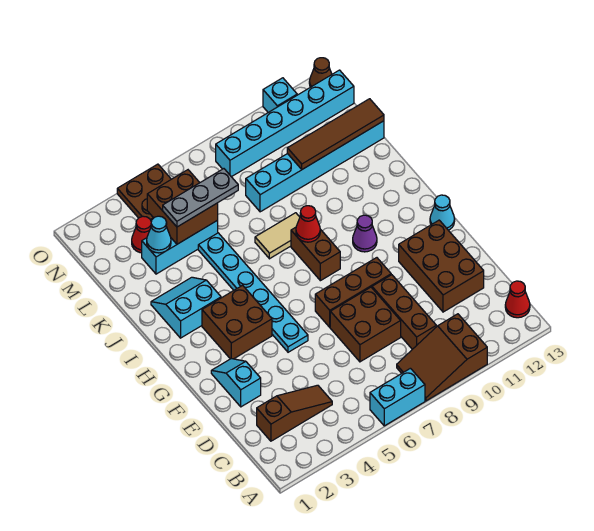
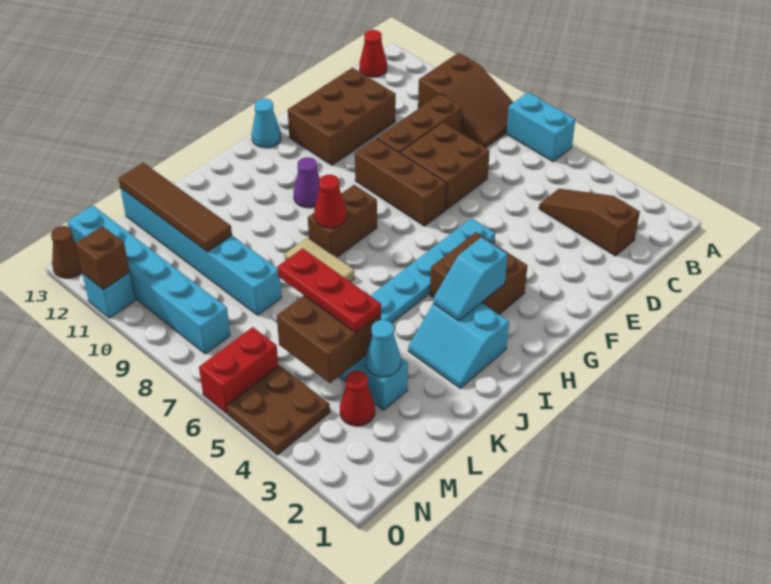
cyan slope E2:F2 level 1 top E -> cyan slope H3:I3 level 2 top H
grey plate L4:L6 level 3 -> red plate L4:L6 level 3
none -> red brick N6:O6 level 1
none -> brown brick O11 level 2

